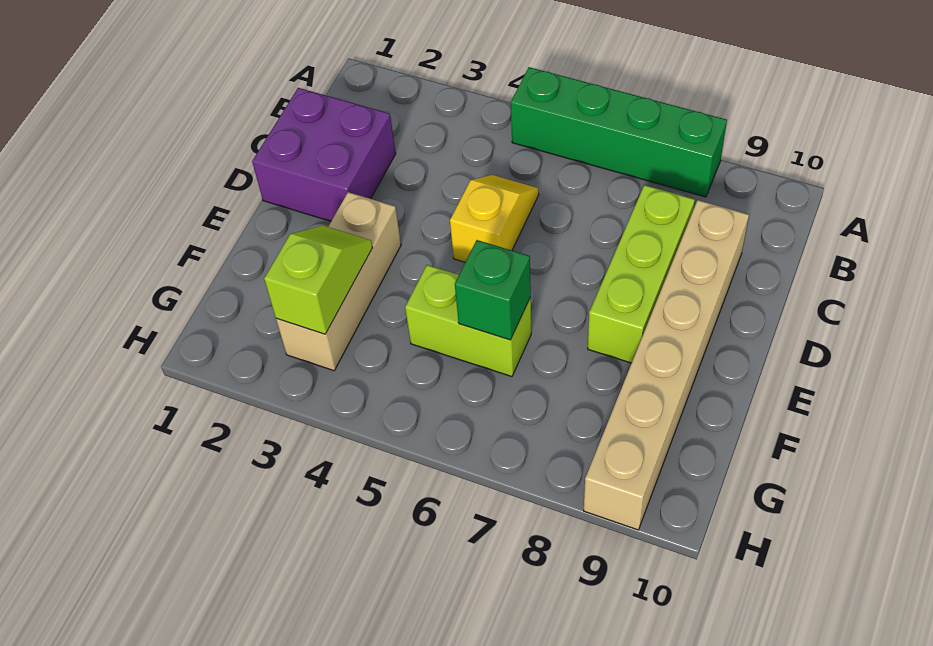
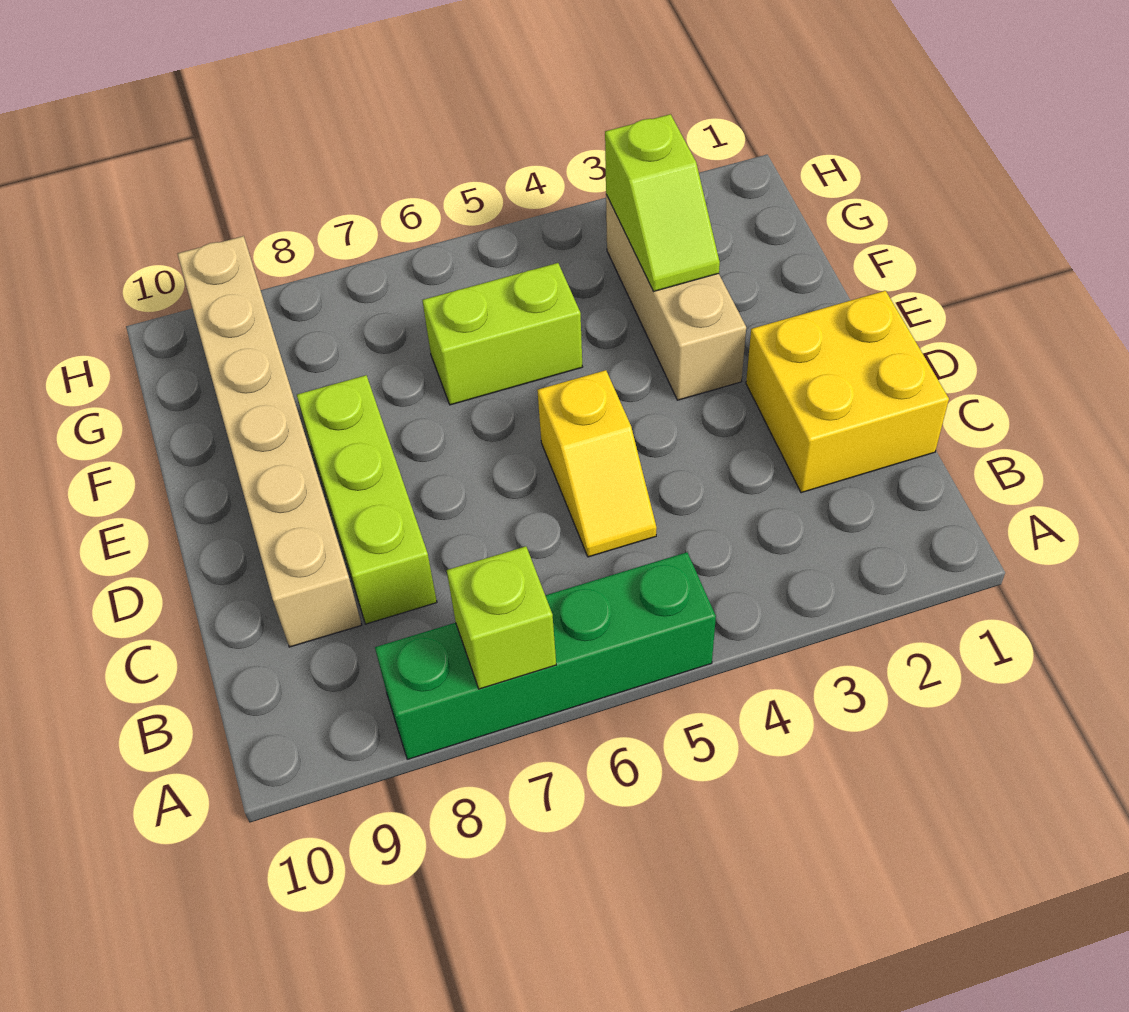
none -> lime brick A7 level 2
purple brick C1:D2 level 1 -> yellow brick C1:D2 level 1
green brick F6 level 2 -> none

